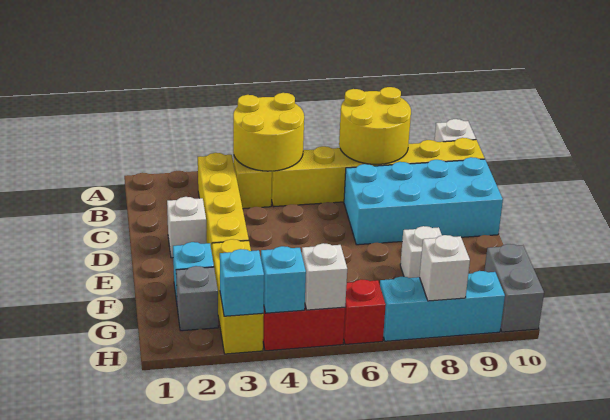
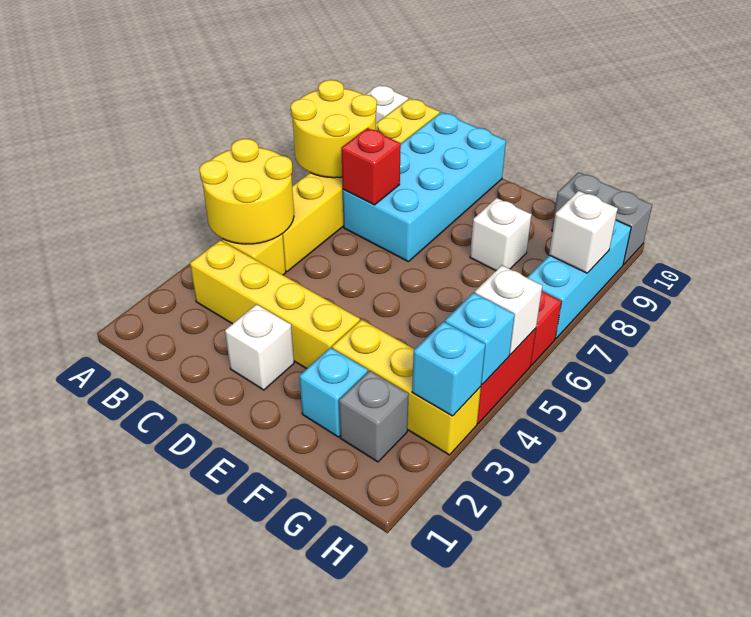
none -> red brick C7 level 2

